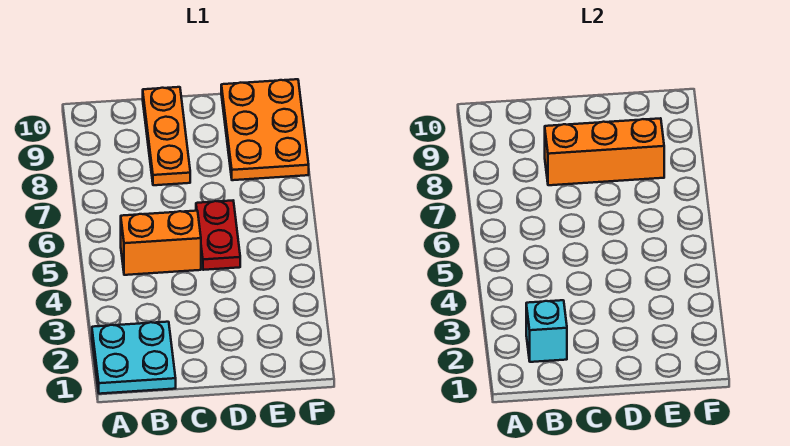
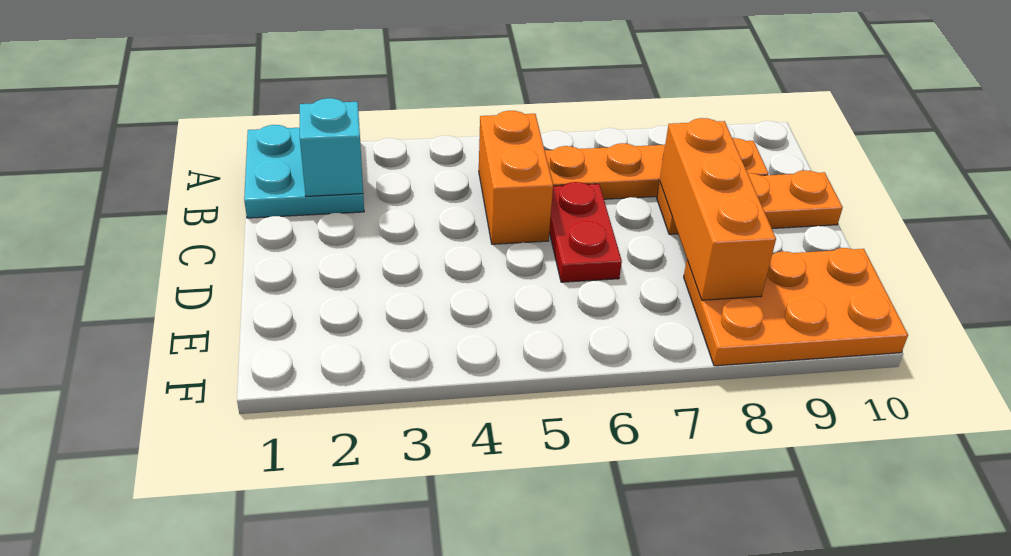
none -> orange plate B6:B9 level 1
red plate D5:D6 level 1 -> red plate C6:D6 level 1

